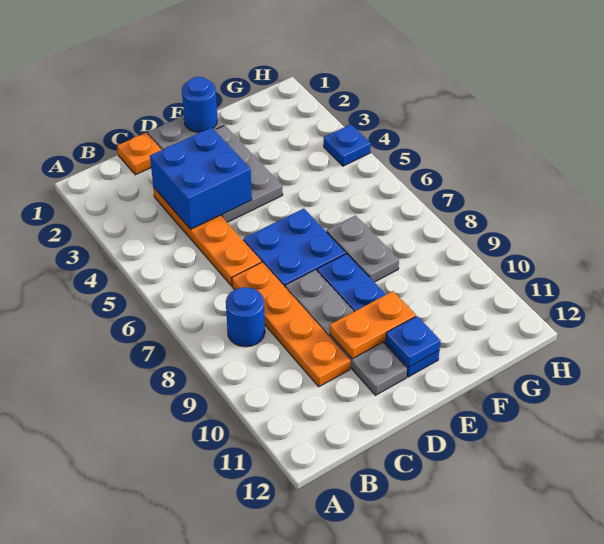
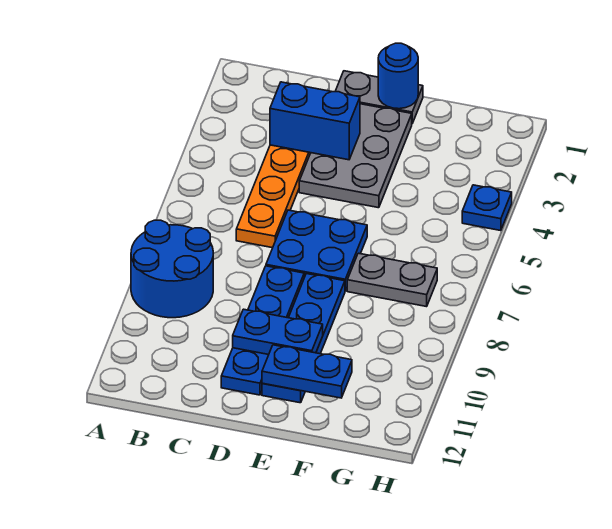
blue round brick B8 level 1 -> blue round brick A8:B9 level 1
orange plate C1 level 1 -> none
blue brick C3:D4 level 2 -> blue brick C3:D3 level 2
orange plate C7:C10 level 1 -> none
grey plate D8:D11 level 1 -> blue plate D8:D11 level 1
orange plate D10:E10 level 2 -> blue plate D10:E10 level 2
blue plate E11 level 2 -> blue plate E11:F11 level 2
grey plate F7:F8 level 1 -> grey plate F7:G7 level 1

